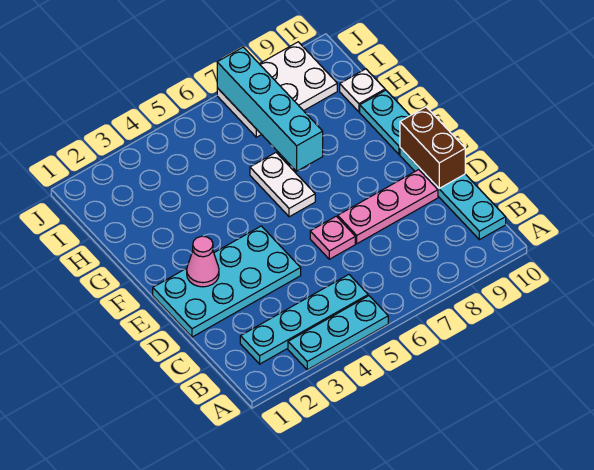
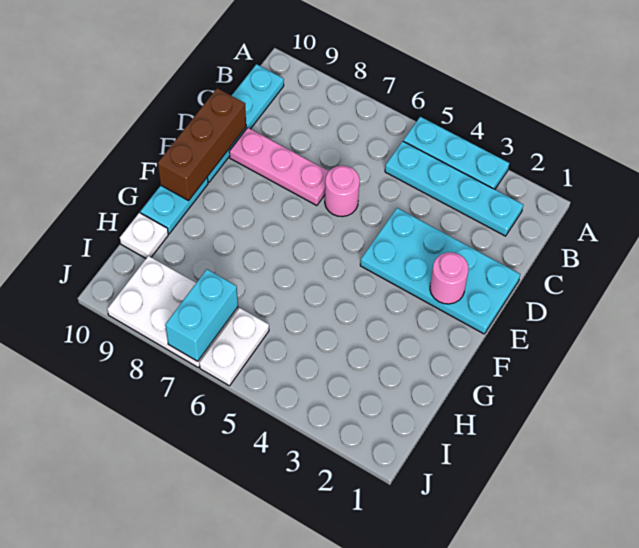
pink plate D6 level 1 -> pink round brick D6 level 1
brown brick D10:E10 level 2 -> brown brick D10:F10 level 2
pink cone E2 level 2 -> pink round brick E2 level 2
white plate F6:G6 level 1 -> white plate I6:J6 level 1
cyan brick G7:J7 level 2 -> cyan brick I7:J7 level 2

